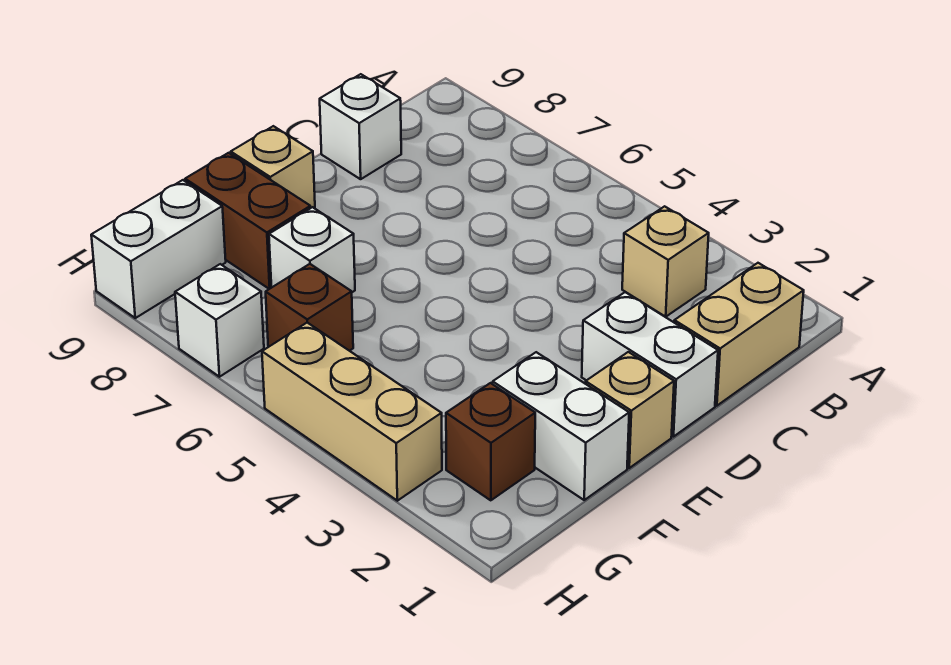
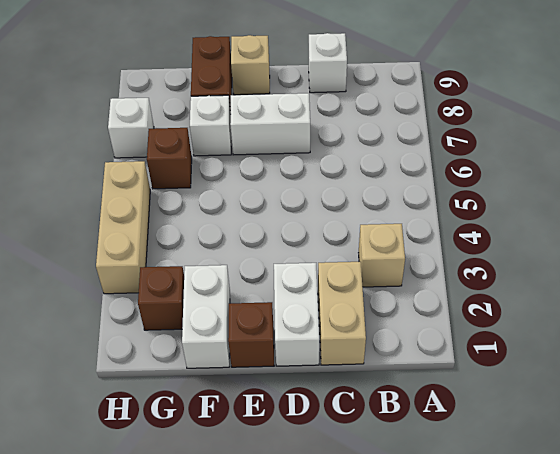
tan brick B1:C1 level 1 -> tan brick C1:C2 level 1
tan brick E1 level 1 -> brown brick E1 level 1
white brick G9:H9 level 1 -> white brick D7:E7 level 1

